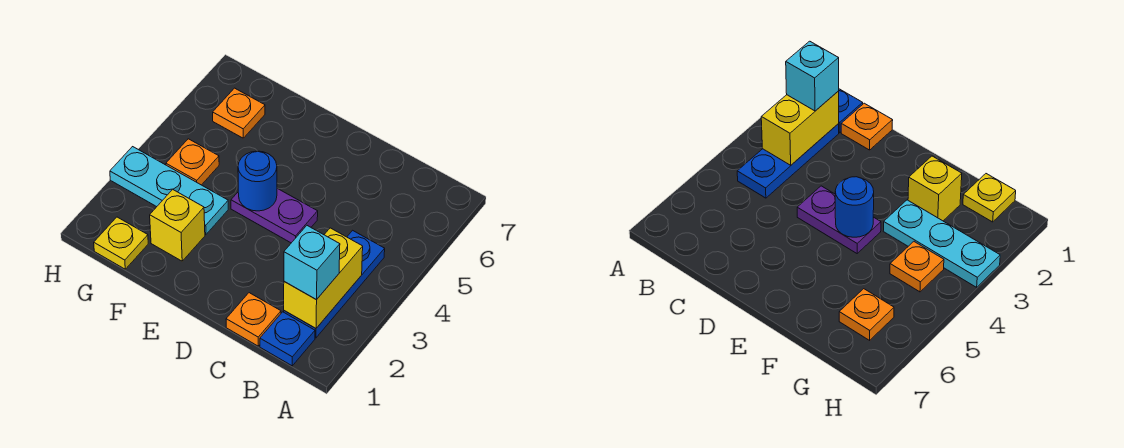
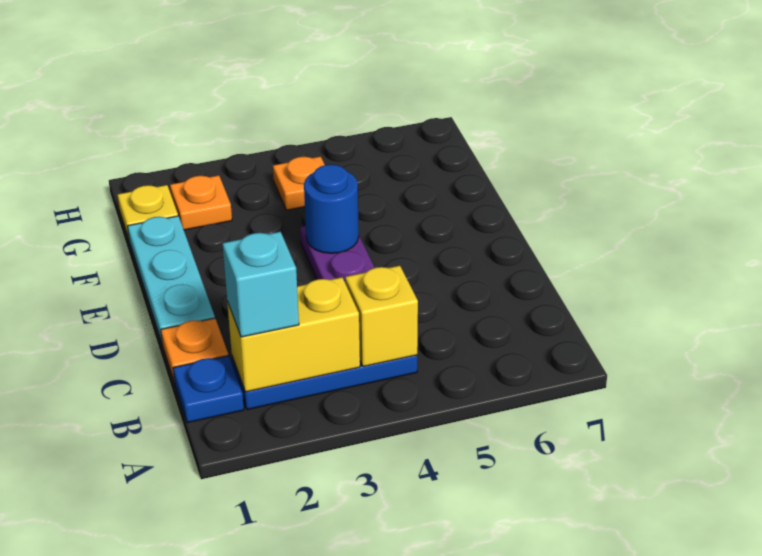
yellow brick F2 level 1 -> yellow brick B4 level 2
cyan plate F3:H3 level 1 -> cyan plate D1:F1 level 1
orange plate G6 level 1 -> orange plate G2 level 1

